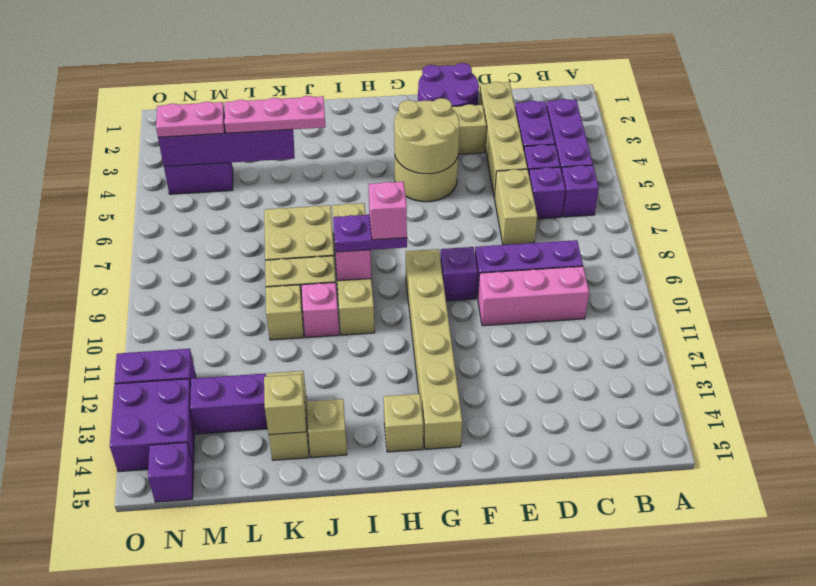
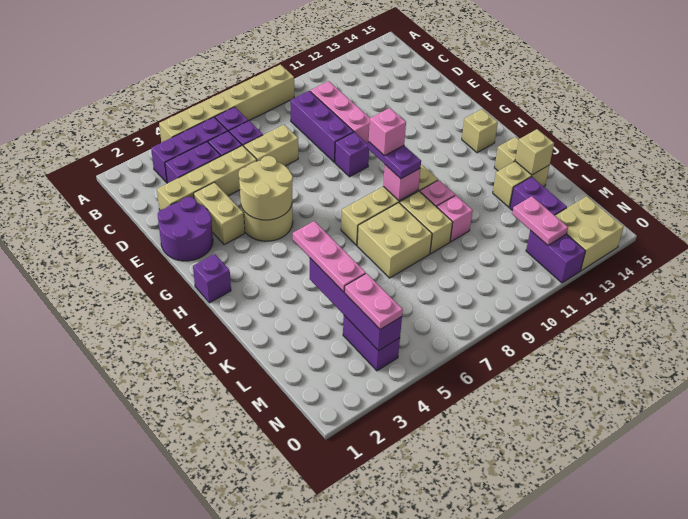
tan brick G9:G14 level 1 -> tan brick A4:A9 level 1
tan brick K10 level 1 -> pink brick K10 level 1
none -> pink plate M12:N12 level 2
purple brick N13:O14 level 1 -> tan brick N13:O14 level 1
purple brick N15 level 1 -> purple brick H1 level 1

